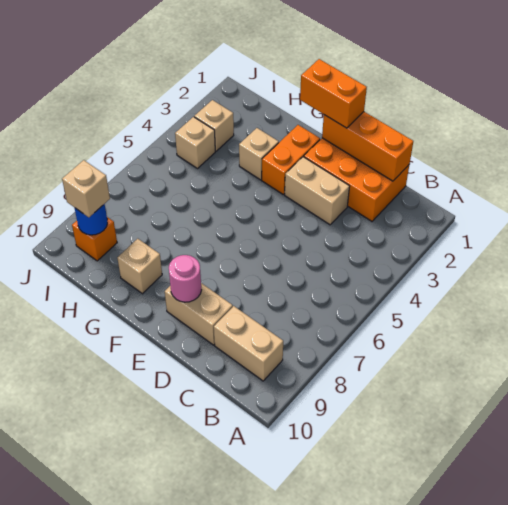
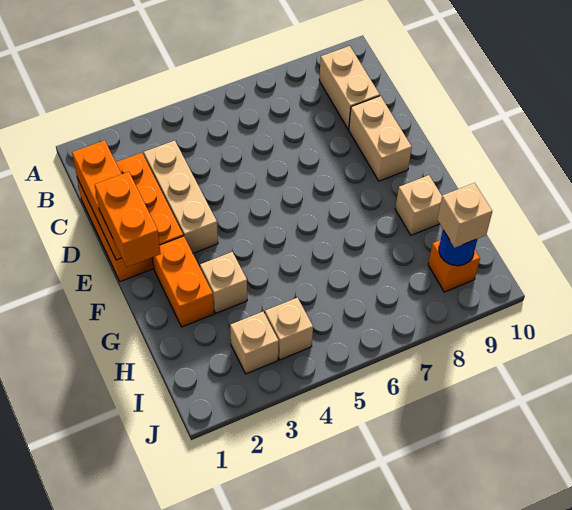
tan brick D3:E3 level 1 -> tan brick C3:E3 level 1
pink round brick E9 level 2 -> none
orange brick F2:F3 level 1 -> orange brick F2:G2 level 1

